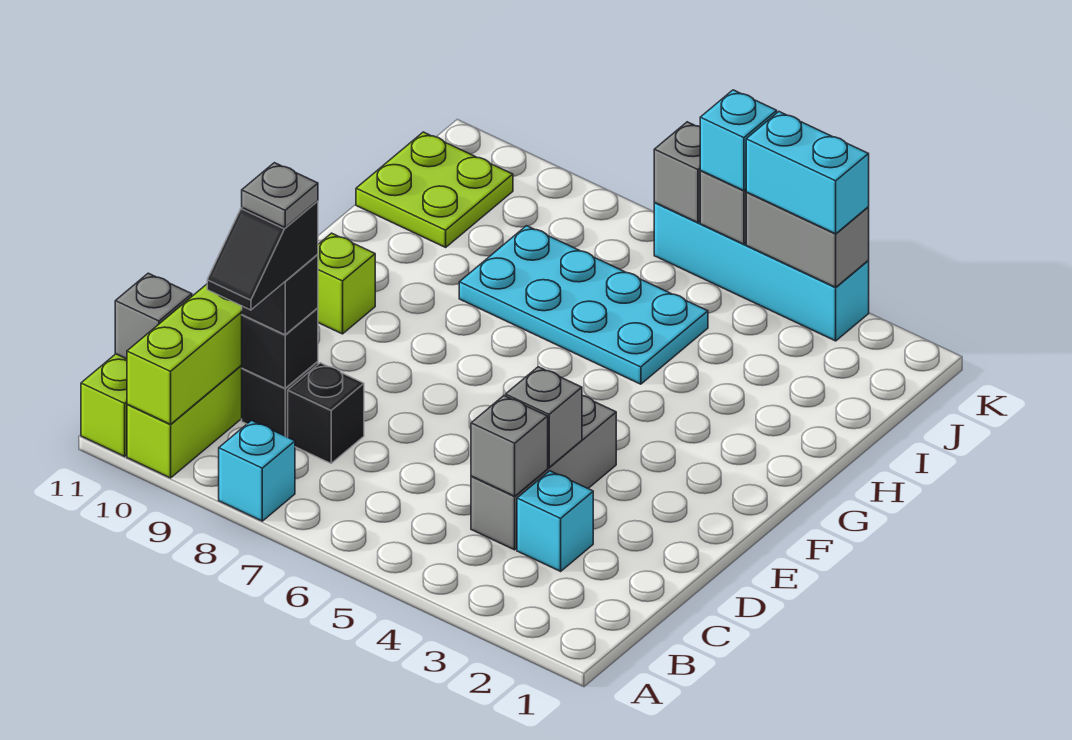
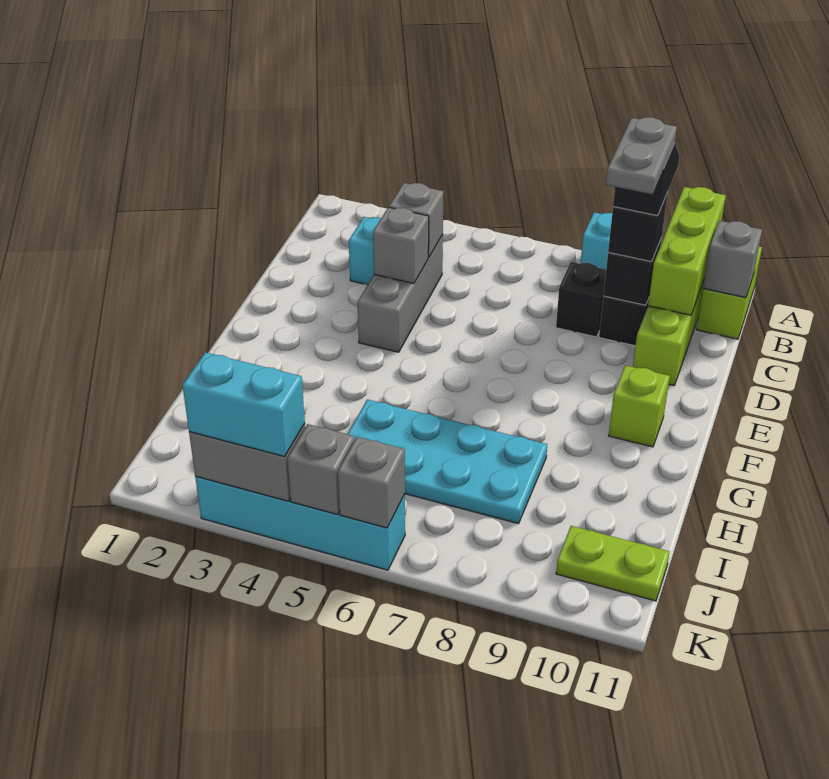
grey plate C9 level 5 -> grey plate C9:D9 level 5
lime plate I10:J11 level 1 -> lime plate J10:J11 level 1
cyan brick K5 level 3 -> none

